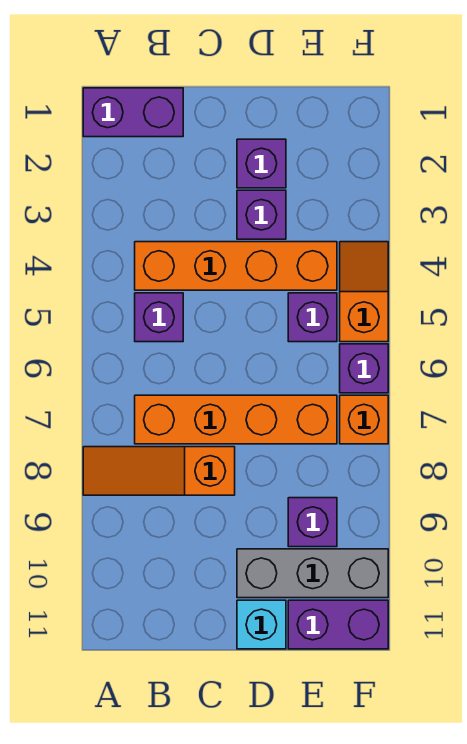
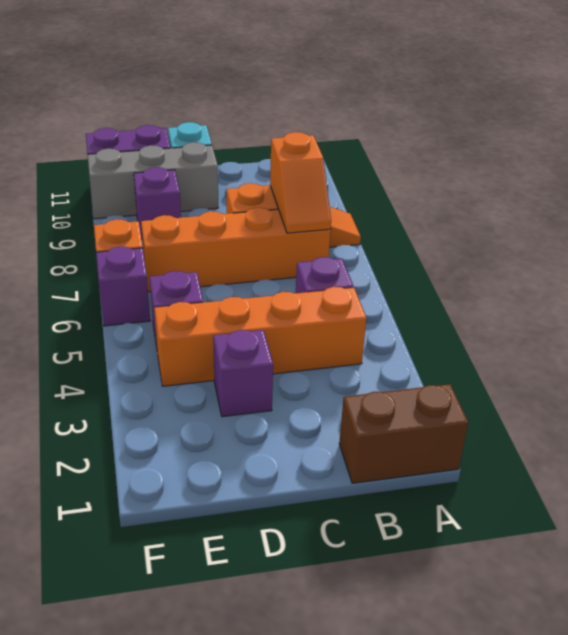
purple brick A1:B1 level 1 -> brown brick A1:B1 level 1
purple brick D2 level 1 -> none
orange slope F4:F5 level 1 top 5 -> orange slope B7:B8 level 2 top 8

